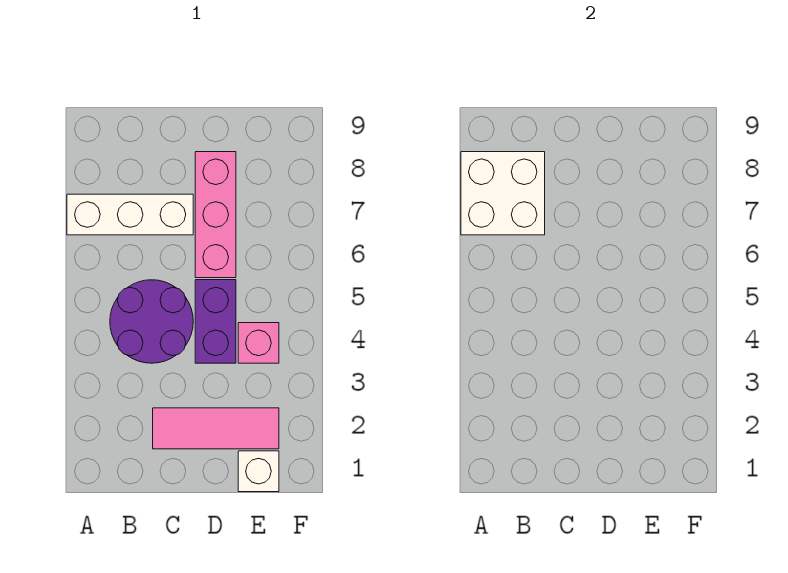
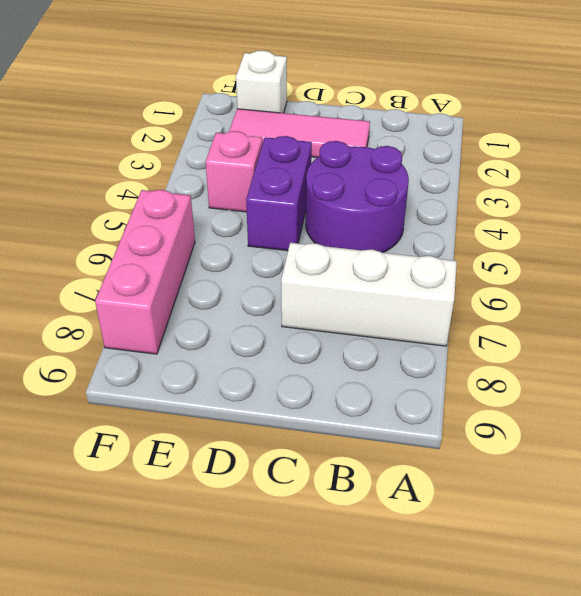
white brick A7:B8 level 2 -> none
pink brick D6:D8 level 1 -> pink brick F6:F8 level 1

